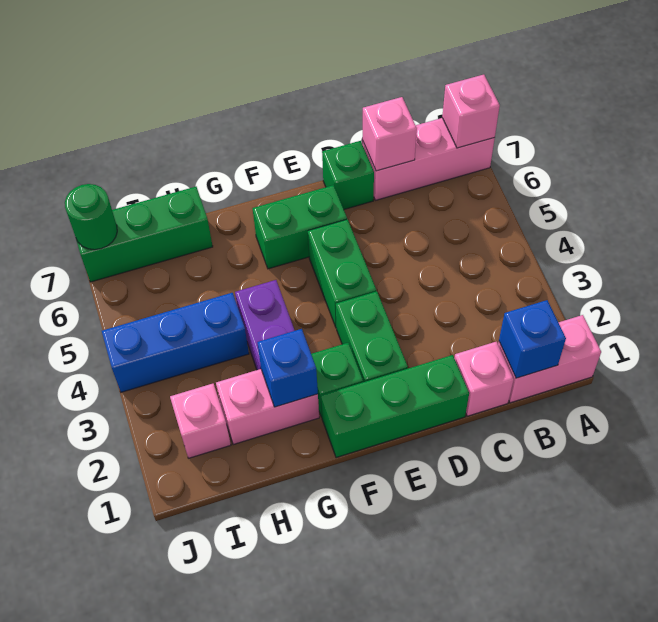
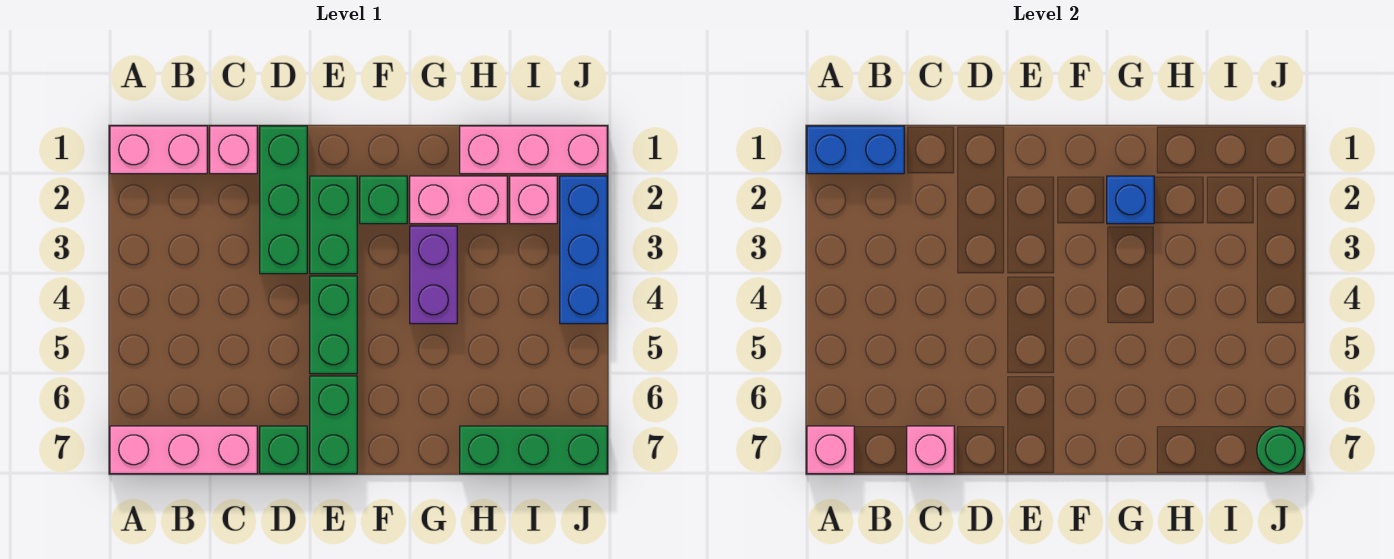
blue brick B1 level 2 -> blue brick A1:B1 level 2
green brick D1:F1 level 1 -> green brick D1:D3 level 1
green brick E6:F6 level 1 -> green brick E6:E7 level 1
none -> pink brick H1:J1 level 1
blue brick H4:J4 level 1 -> blue brick J2:J4 level 1

